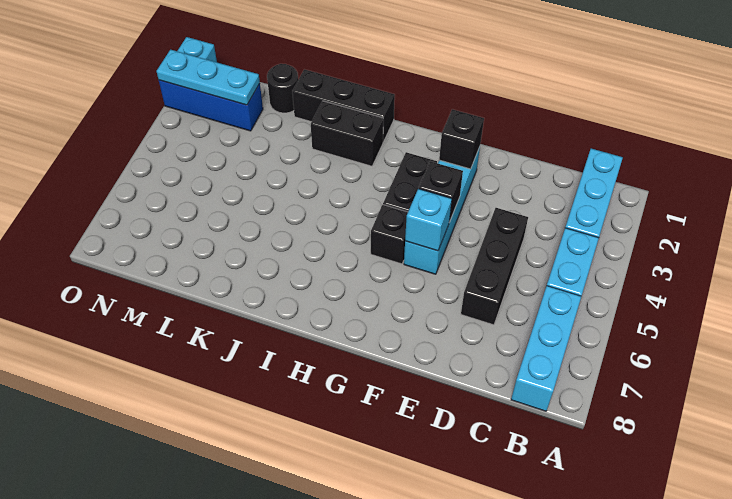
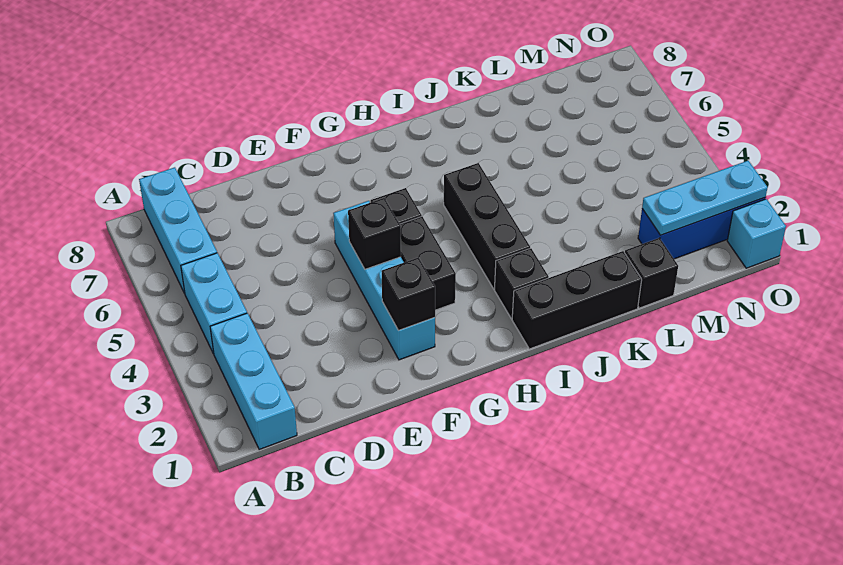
black brick D4:D6 level 1 -> black brick I3:I5 level 1
cyan brick F5 level 2 -> none
black brick I2:J2 level 1 -> black brick I2 level 1
black round brick L1 level 1 -> black brick L1 level 1

